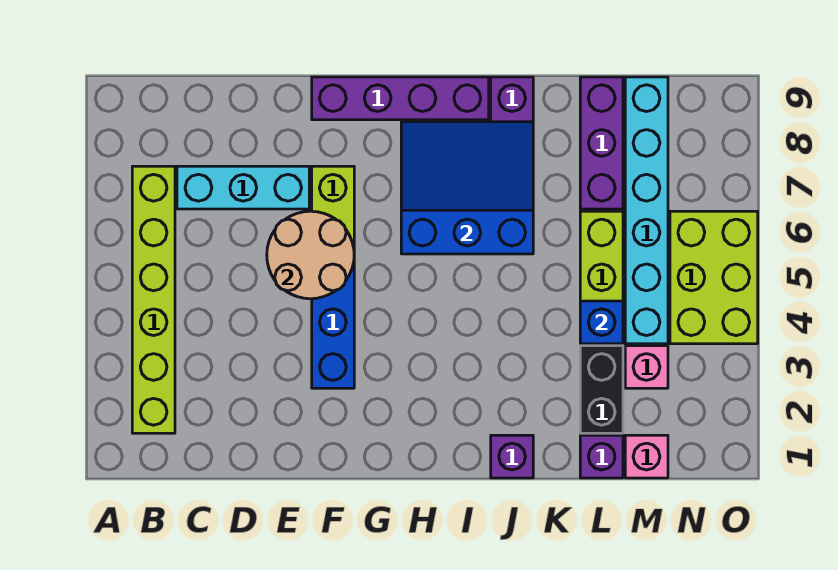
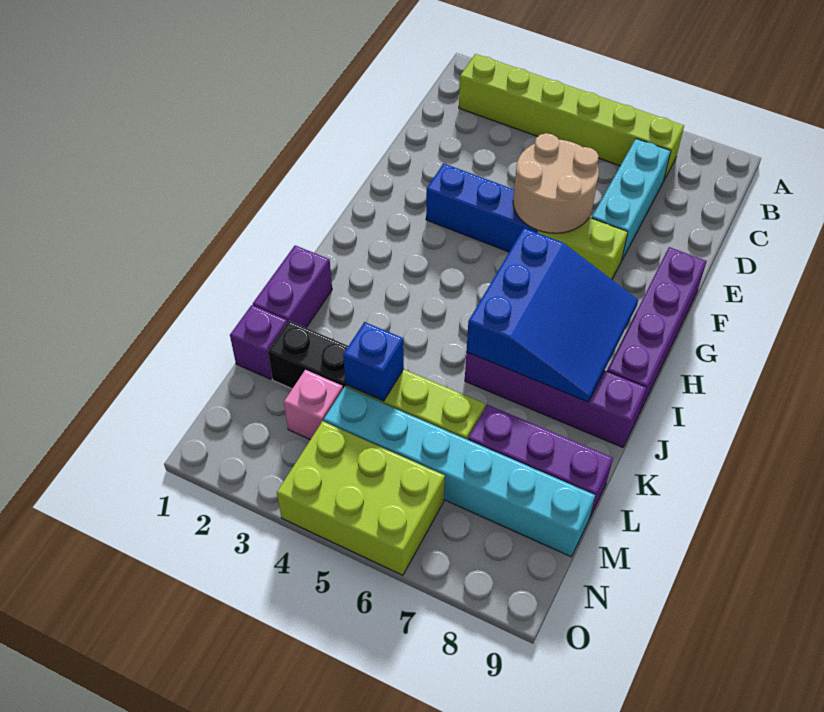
purple brick J1 level 1 -> purple brick J1:K1 level 1
pink brick M1 level 1 -> none

